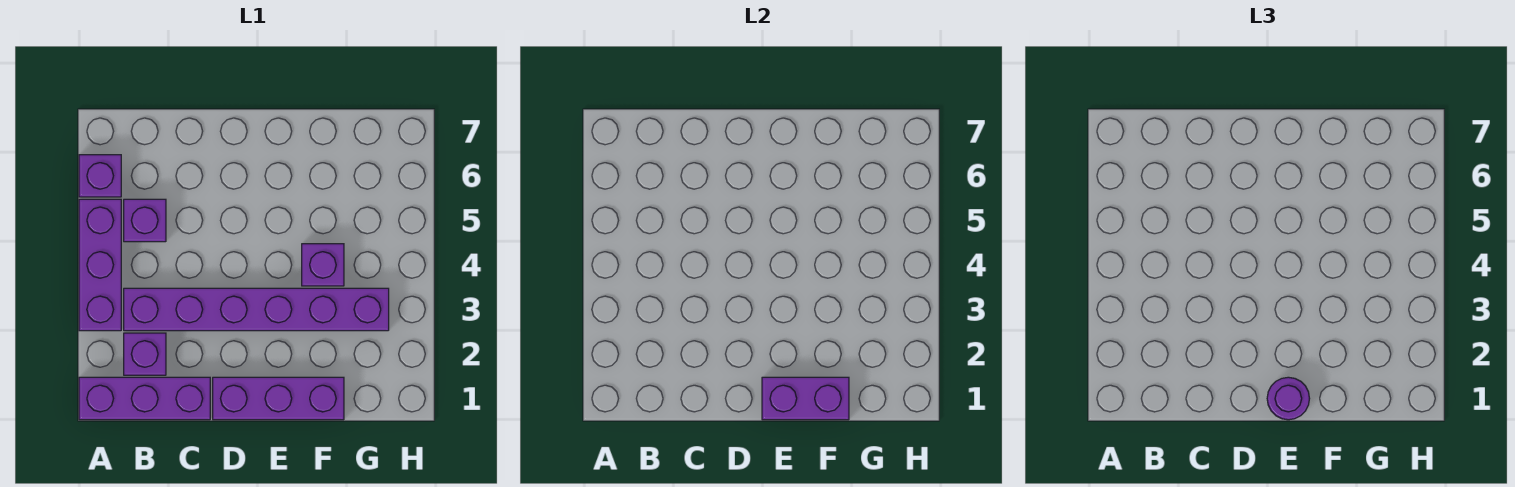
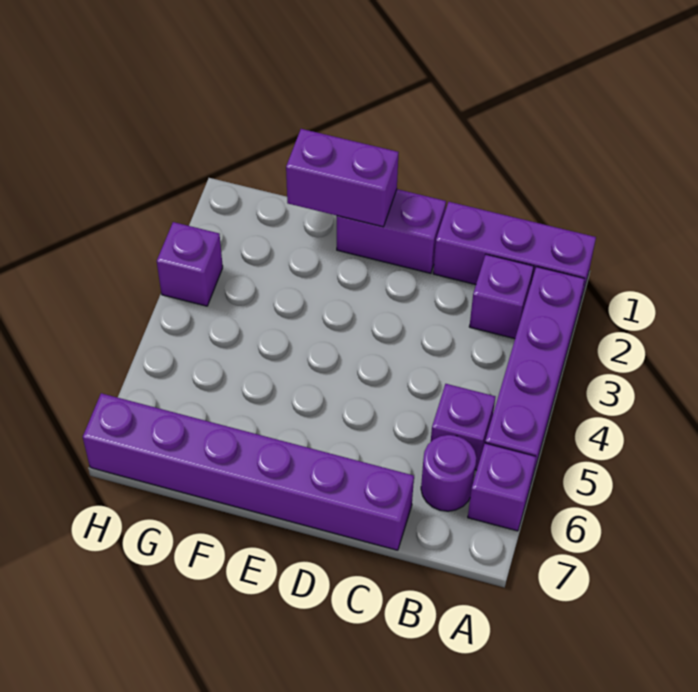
purple brick A3:A5 level 1 -> purple brick A2:A5 level 1
purple brick B3:G3 level 1 -> purple brick C7:H7 level 1
purple brick D1:F1 level 1 -> purple brick D1:E1 level 1
purple round brick E1 level 3 -> purple round brick B6 level 1
purple brick F4 level 1 -> purple brick H3 level 1

